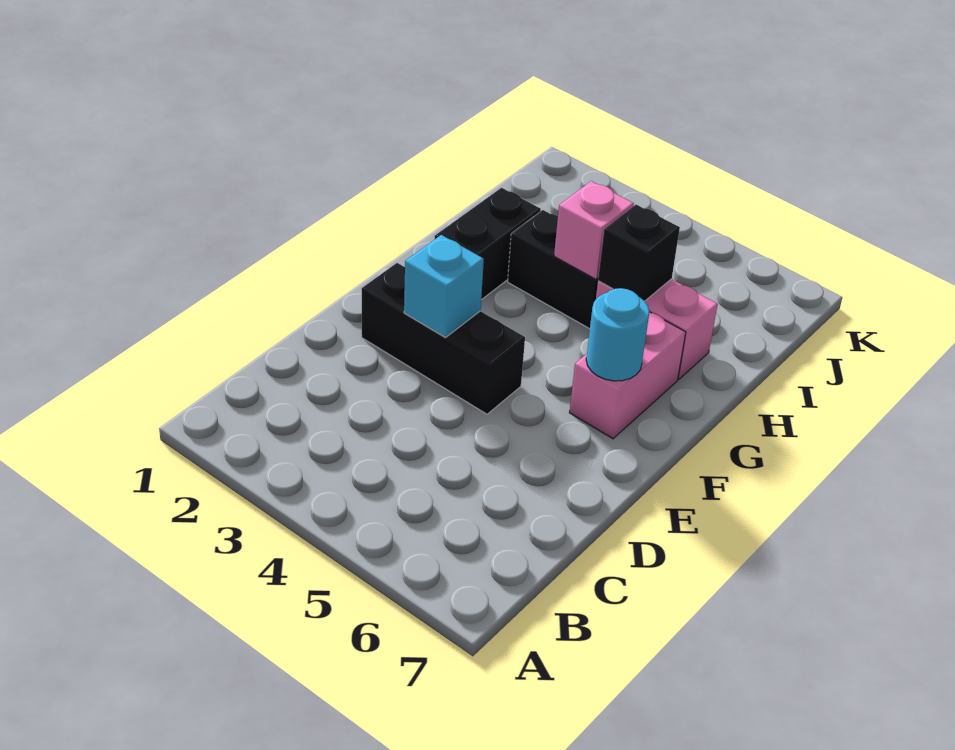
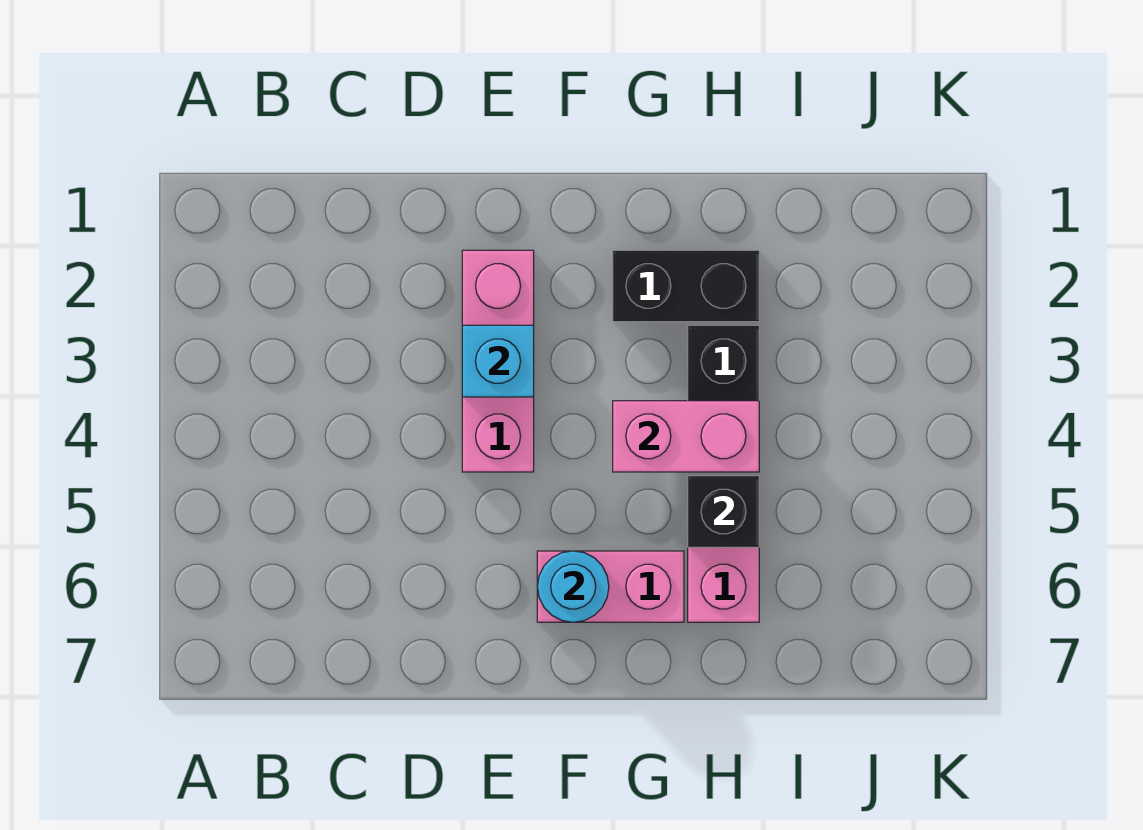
black brick E2:E4 level 1 -> pink brick E2:E4 level 1
pink brick H4 level 2 -> pink brick G4:H4 level 2

